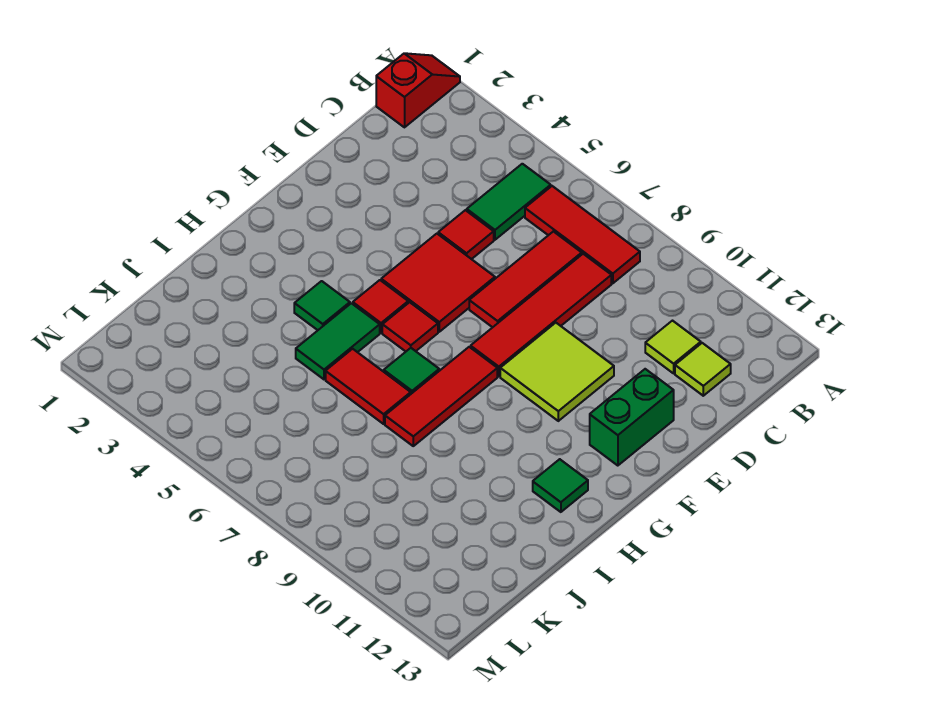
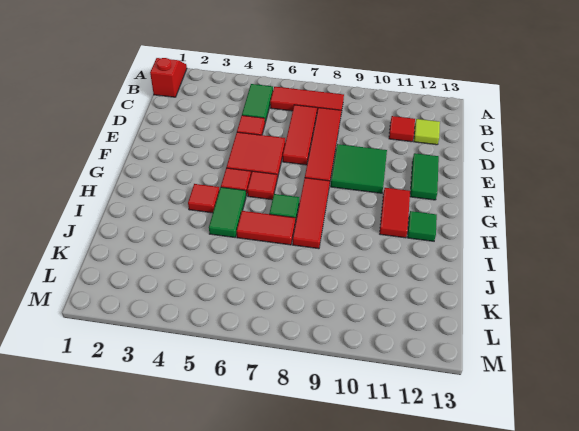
lime tile C11 level 1 -> red tile C11 level 1
lime tile E9:F10 level 1 -> green tile E9:F10 level 1
green brick E12:F12 level 1 -> green tile E12:F12 level 1
none -> red tile G11:H11 level 1
green tile H4 level 1 -> red tile H4 level 1

